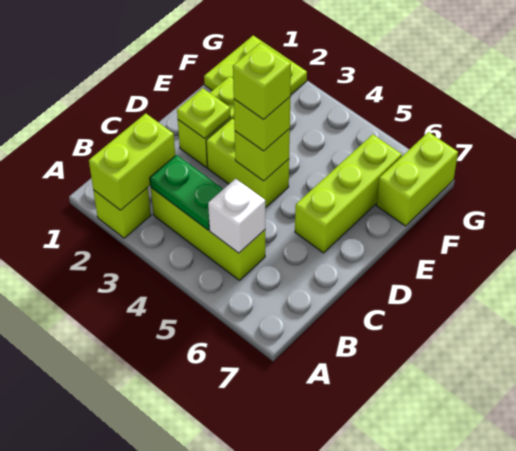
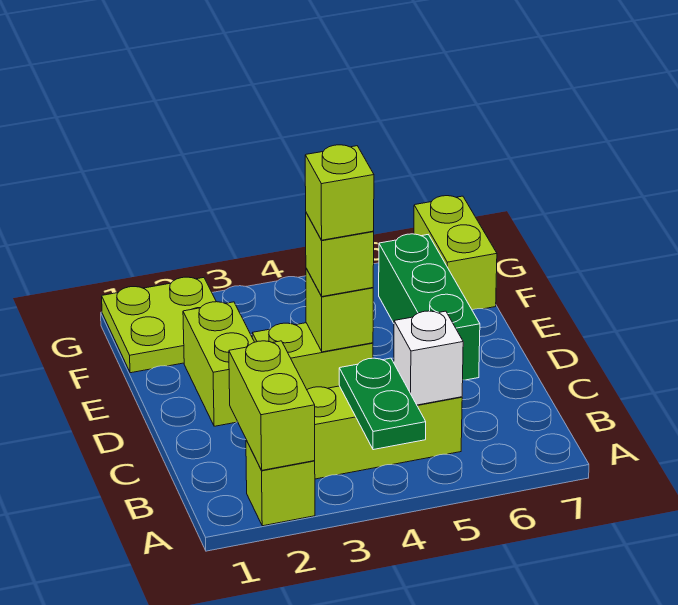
green plate B3:B4 level 2 -> green plate A4:B4 level 2
lime plate D2 level 2 -> none
lime brick D6:F6 level 1 -> green brick D6:F6 level 1

